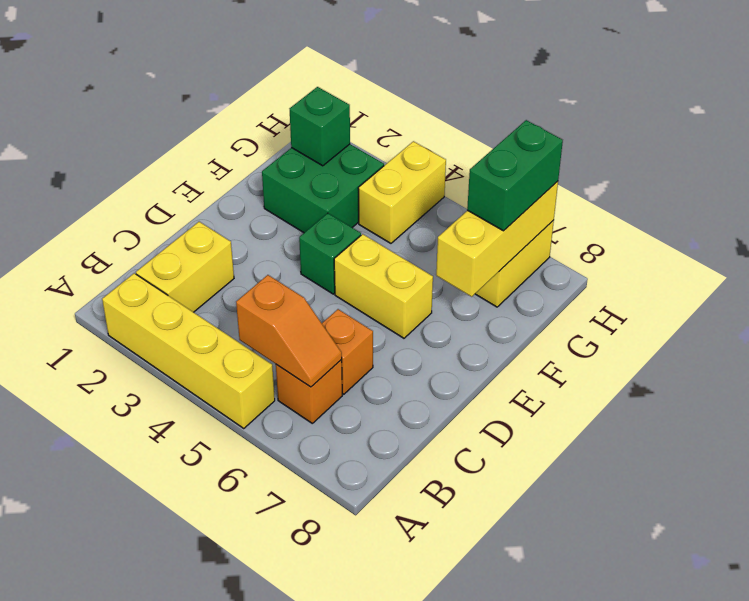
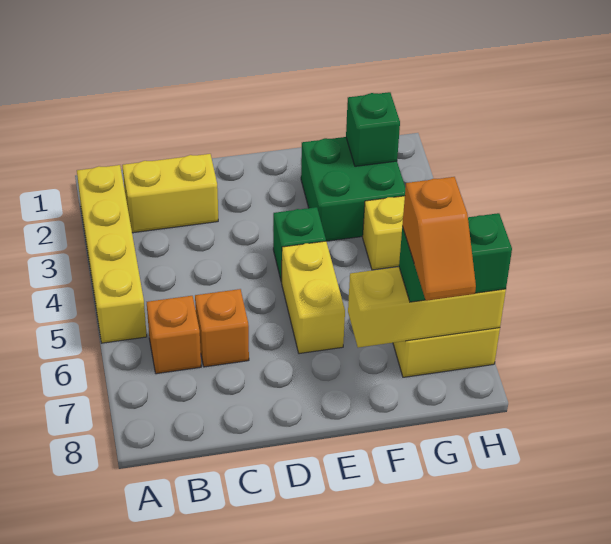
orange slope B5:B6 level 2 top 5 -> orange slope G7:G8 level 4 top 7

